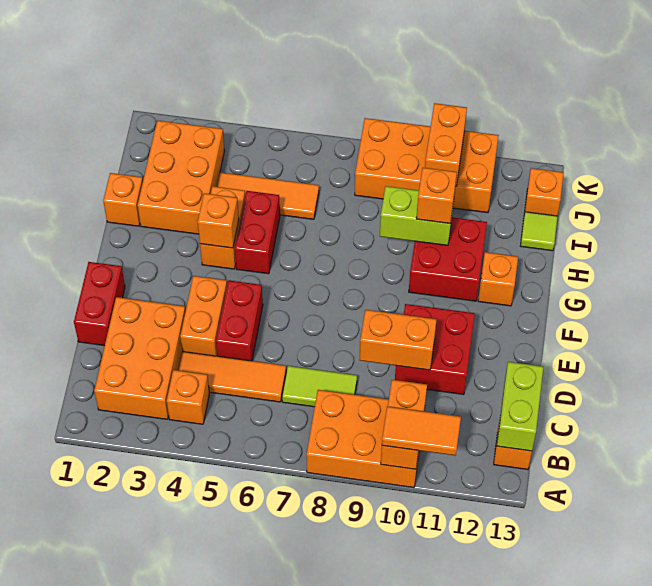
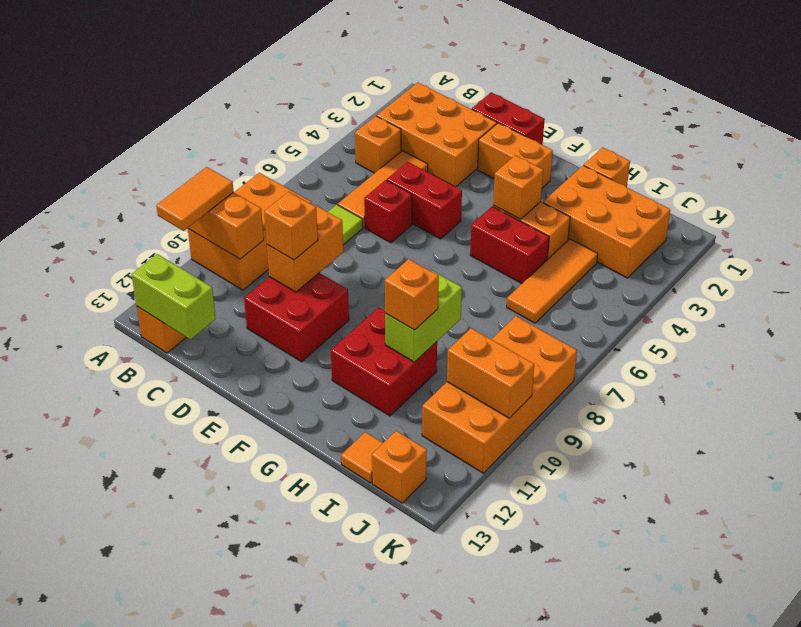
orange brick D4:E4 level 1 -> orange brick E2:F2 level 1
none -> red brick D6 level 1
orange brick G12 level 1 -> orange brick D10 level 3
lime tile I13 level 1 -> orange tile I13 level 1

